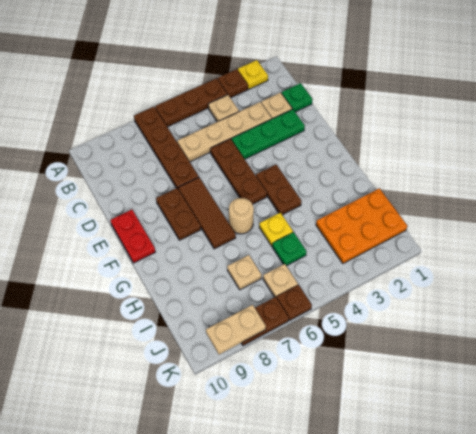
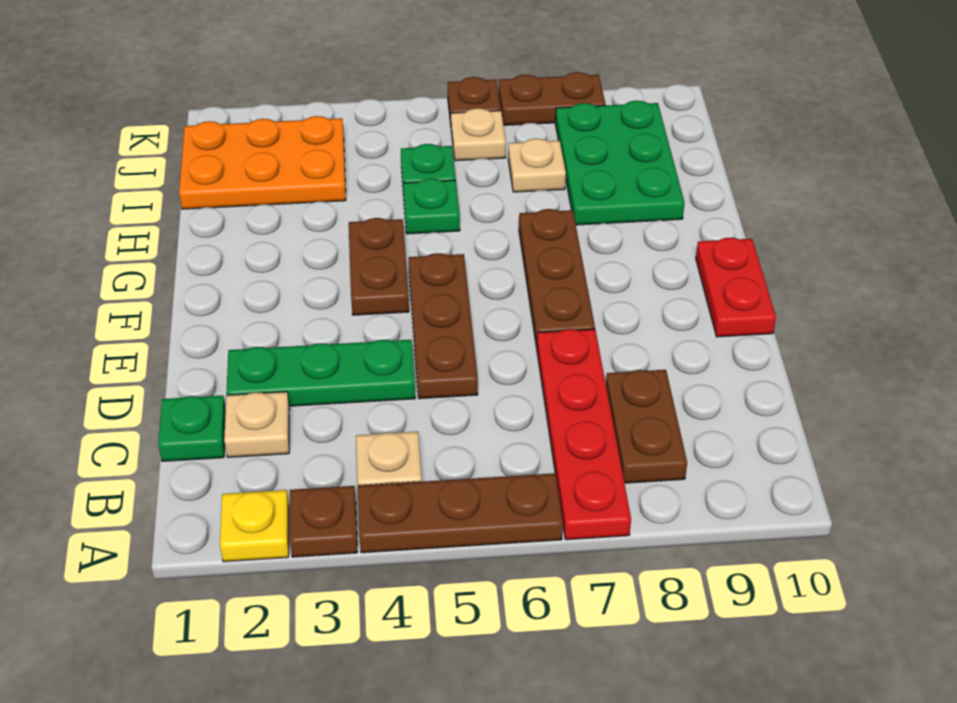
brown plate A7:D7 level 1 -> red plate A7:D7 level 1
tan plate C3:C6 level 1 -> none
brown tile E7:G7 level 1 -> brown plate E7:G7 level 1
brown plate E8:F8 level 1 -> brown plate B8:C8 level 1
tan round brick G6 level 1 -> none
yellow plate H5 level 1 -> green plate H5 level 1
none -> green plate H8:J9 level 1
tan plate K8:K9 level 2 -> none

